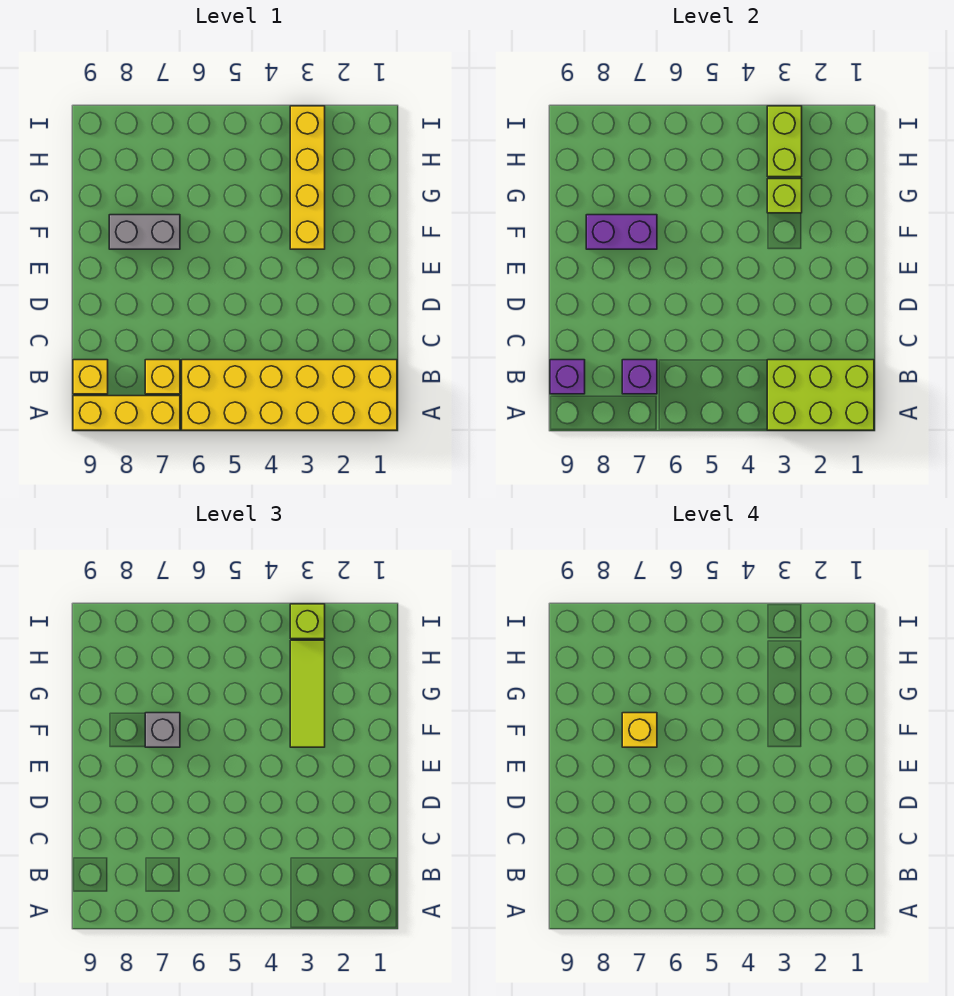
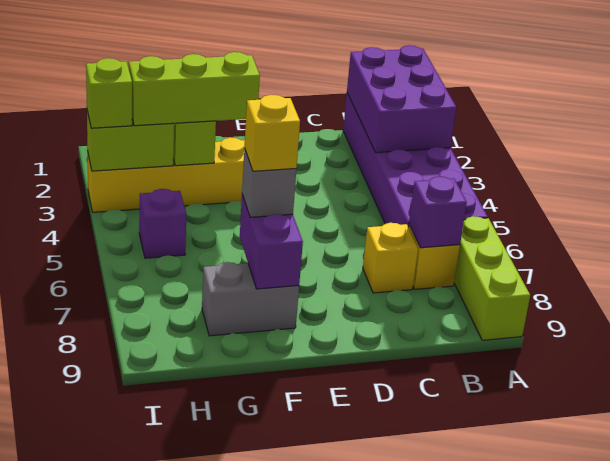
yellow brick A1:B6 level 1 -> purple brick A1:B6 level 1
lime brick A1:B3 level 2 -> purple brick A1:B3 level 2
yellow brick A7:A9 level 1 -> lime brick A7:A9 level 1
yellow brick B9 level 1 -> yellow brick C7 level 1
purple brick B9 level 2 -> purple brick H5 level 1
lime tile F3:H3 level 3 -> lime brick F3:H3 level 3
grey brick F7:F8 level 1 -> grey brick F8:G8 level 1

